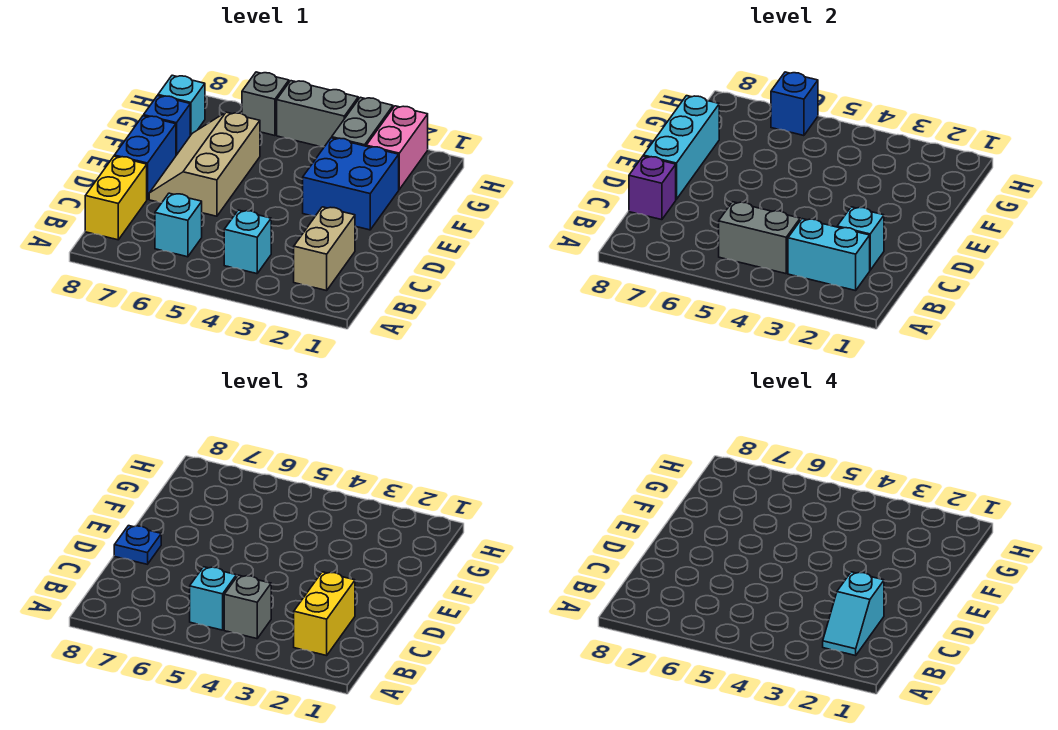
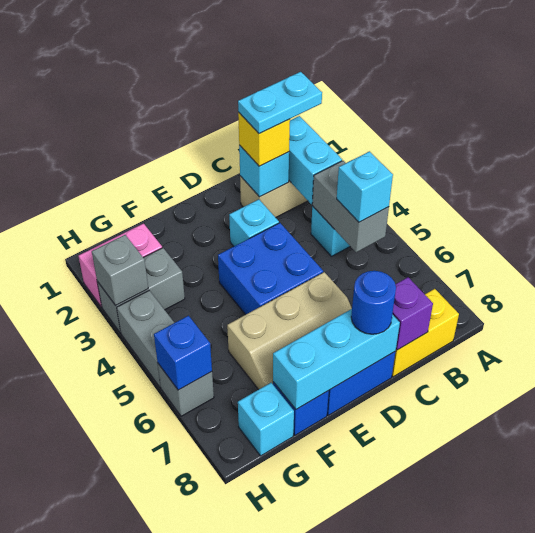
yellow brick B2:C2 level 3 -> yellow brick C2 level 3
cyan slope B2:C2 level 4 top C -> cyan plate B2:C2 level 4
grey brick B4 level 3 -> grey brick H3 level 2
cyan brick B6 level 1 -> cyan brick D3 level 1
blue plate D8 level 3 -> blue round brick D8 level 3
blue brick E2:F3 level 1 -> blue brick D4:E5 level 1

